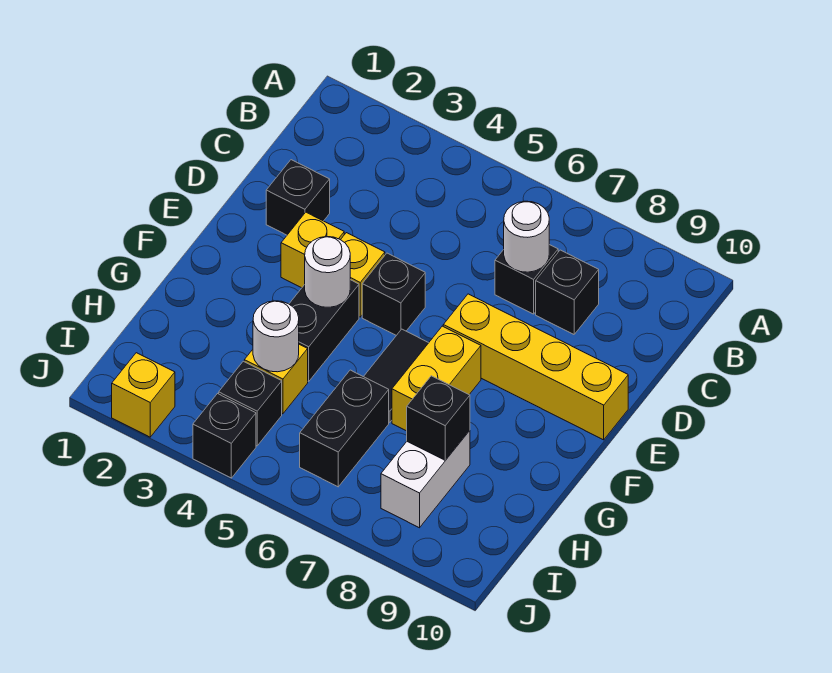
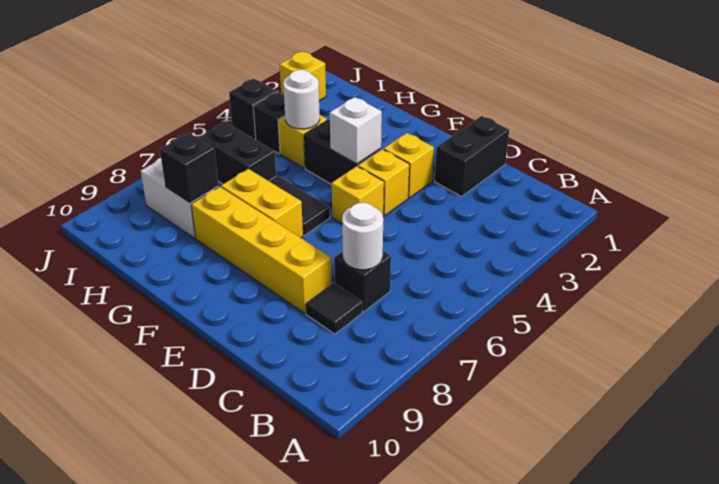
black brick C8 level 1 -> black tile C8 level 1
black brick D2 level 1 -> black brick D1:D2 level 1
black brick E5 level 1 -> yellow brick E5 level 1
yellow brick E7:E10 level 1 -> yellow brick D8:G8 level 1
white round brick F4 level 2 -> white brick F4 level 2

